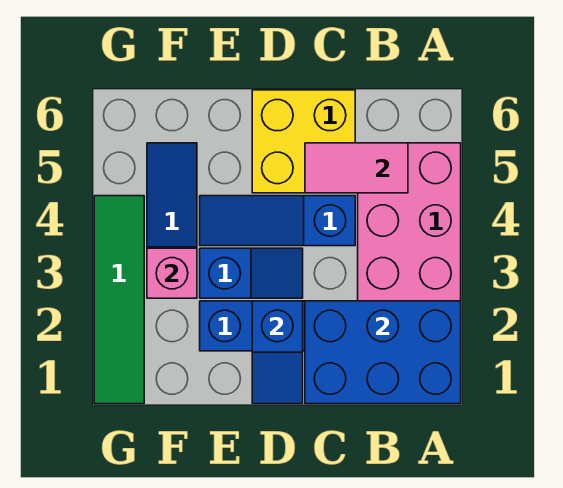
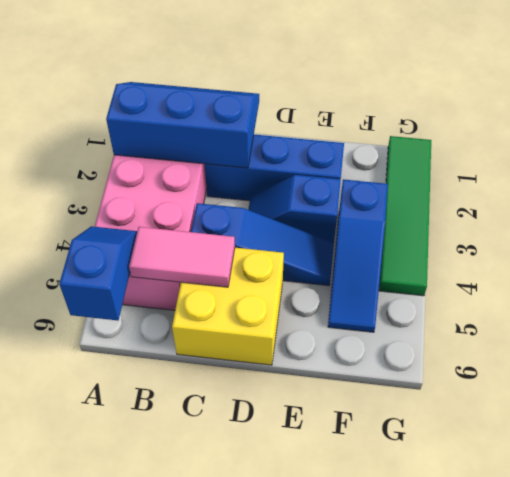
blue brick A1:C2 level 2 -> blue slope A1:C2 level 2 top 2
blue slope D1:D2 level 2 top 2 -> blue slope A5:A6 level 2 top 6
pink brick F3 level 2 -> none

